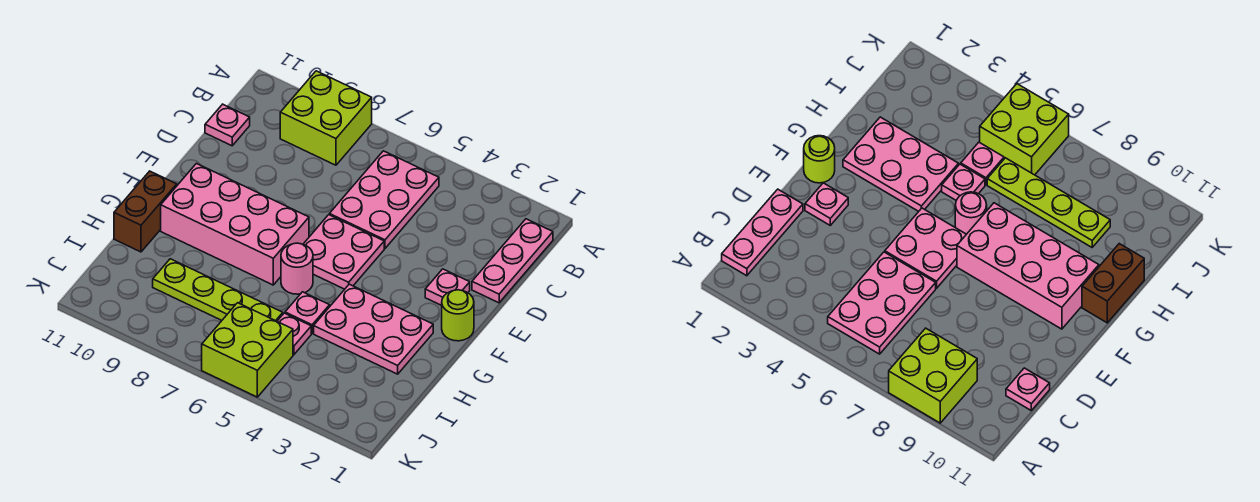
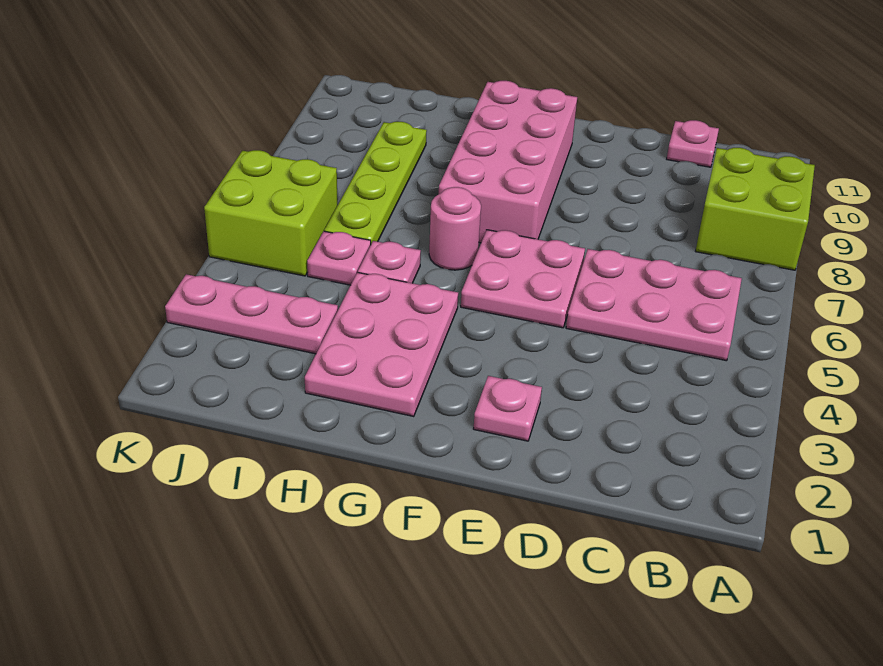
pink plate B1:D1 level 1 -> pink plate I3:K3 level 1
lime round brick F1 level 1 -> none
brown brick G11:H11 level 1 -> none

